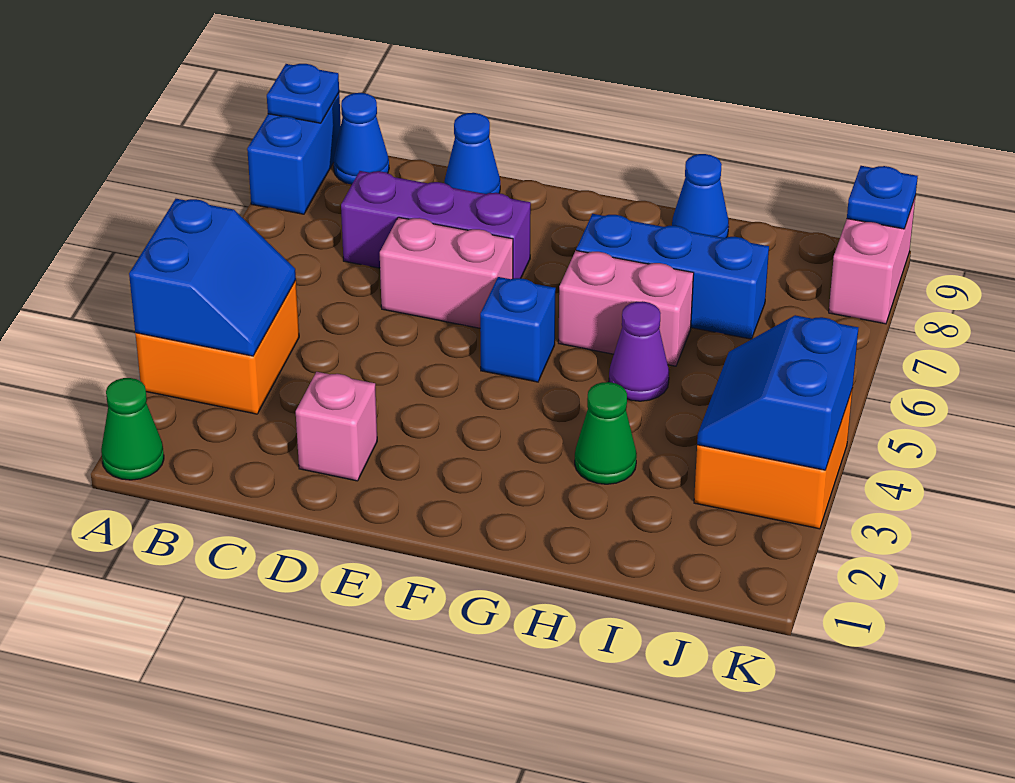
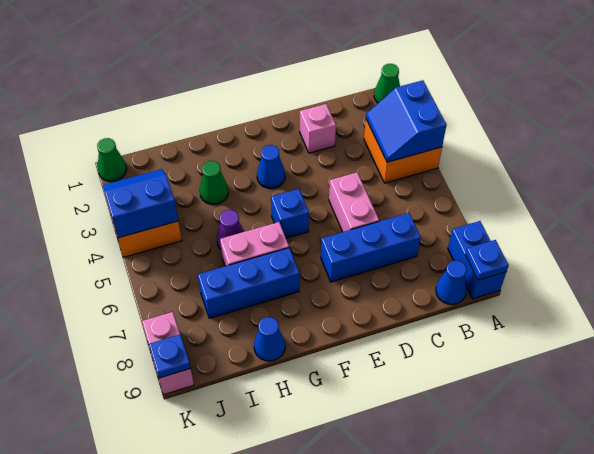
purple brick C7:E7 level 1 -> blue brick C7:E7 level 1
pink brick D6:E6 level 1 -> pink brick D5:D6 level 1
blue cone D9 level 1 -> blue cone F3 level 1
blue slope J3:K4 level 2 top K -> blue slope J3:K4 level 2 top 4
none -> green cone K1 level 1

